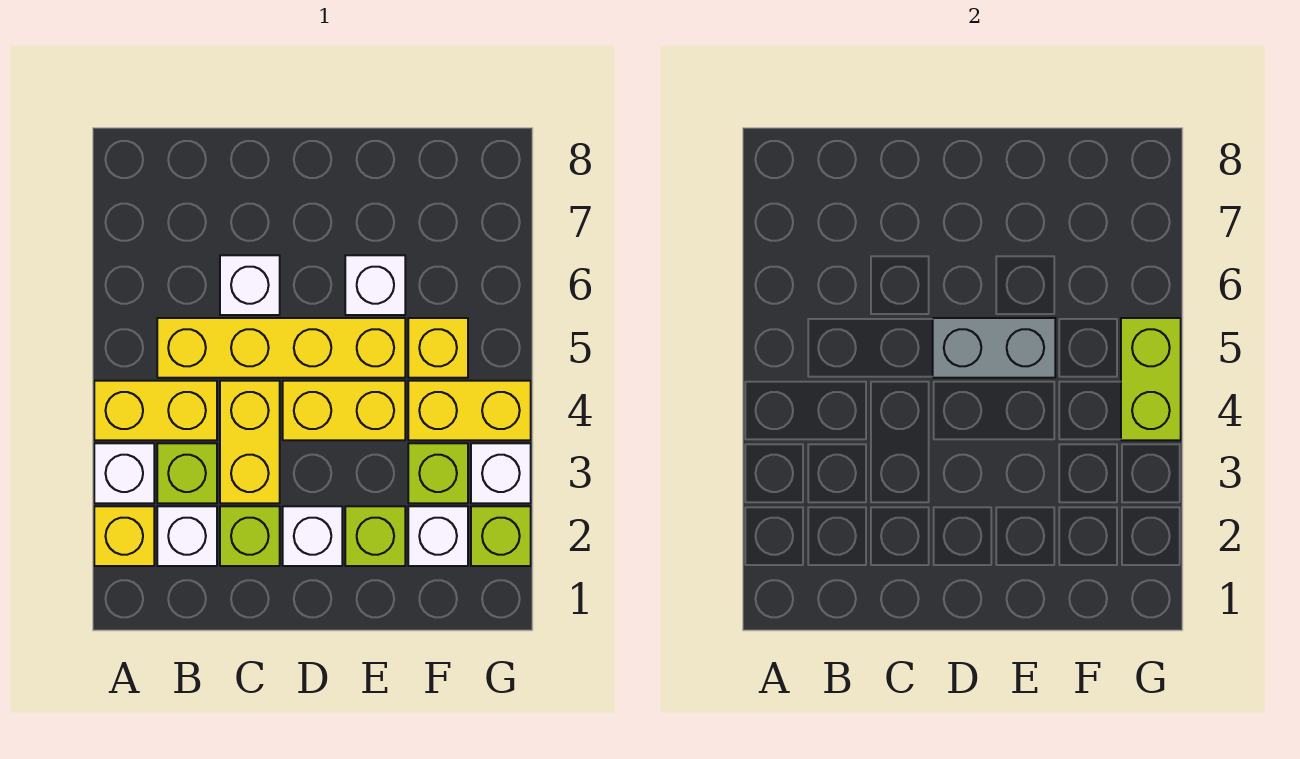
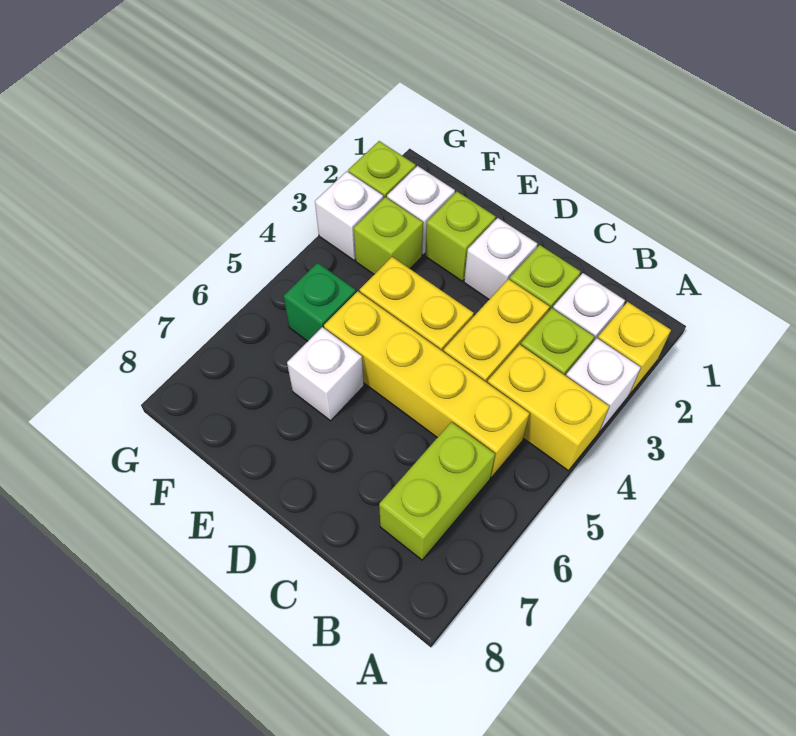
white brick C6 level 1 -> none
grey brick D5:E5 level 2 -> none
yellow brick F4:G4 level 1 -> none
yellow brick F5 level 1 -> green brick F5 level 1
lime brick G4:G5 level 2 -> lime brick B6:B7 level 1

